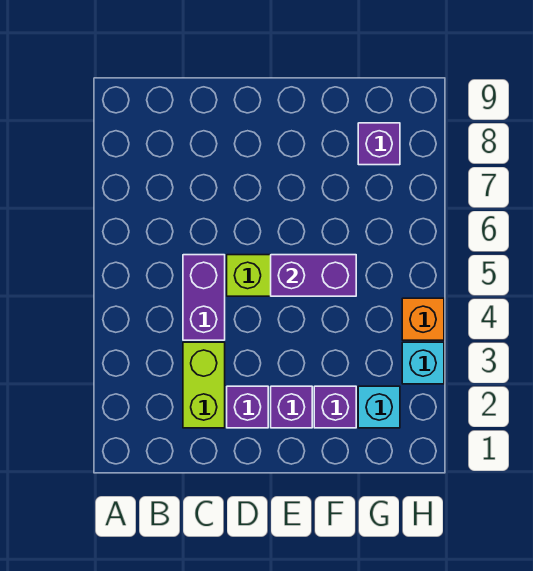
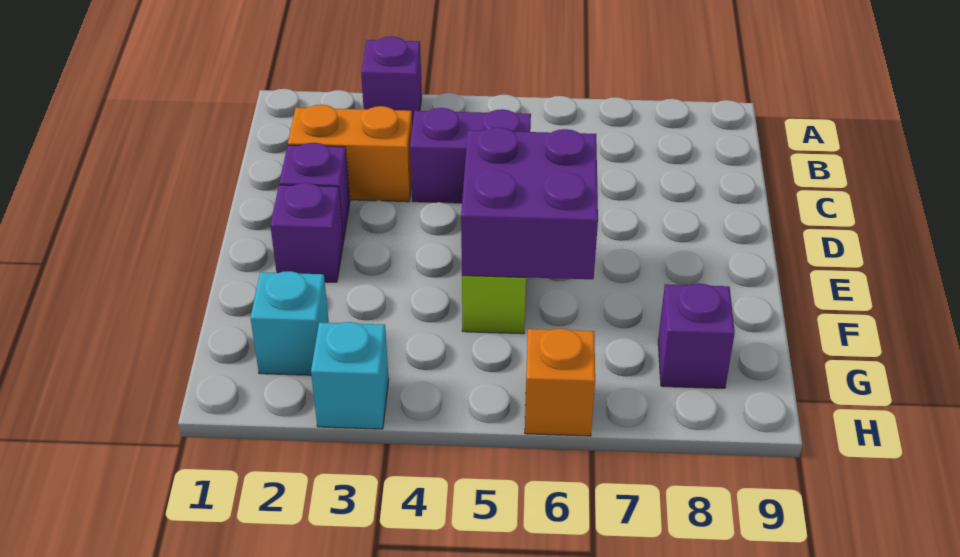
lime brick C2:C3 level 1 -> orange brick C2:C3 level 1
purple brick E5:F5 level 2 -> purple brick E5:F6 level 2
purple brick F2 level 1 -> purple brick A3 level 1
orange brick H4 level 1 -> orange brick H6 level 1

